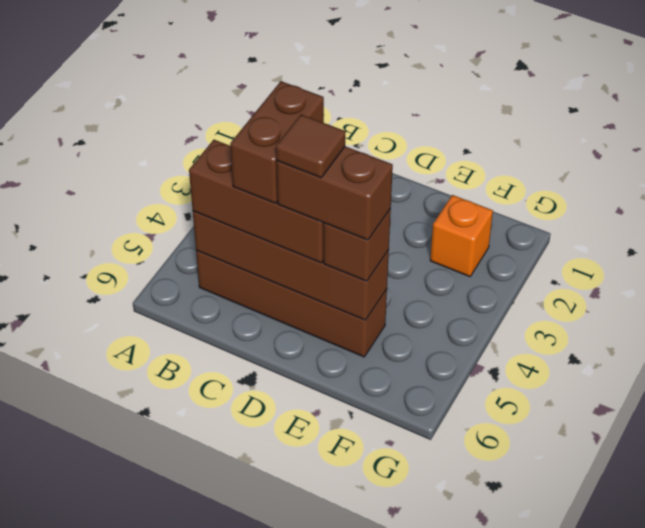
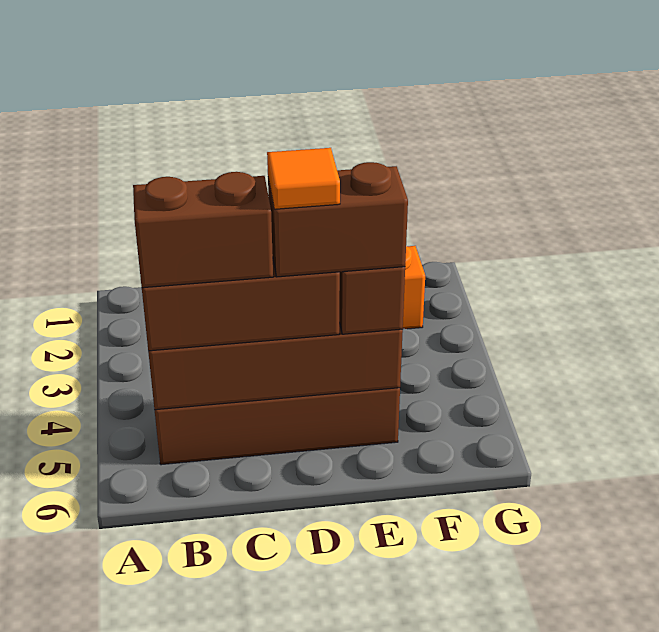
brown brick C4:C5 level 4 -> brown brick B5:C5 level 4
brown tile D5 level 5 -> orange tile D5 level 5

